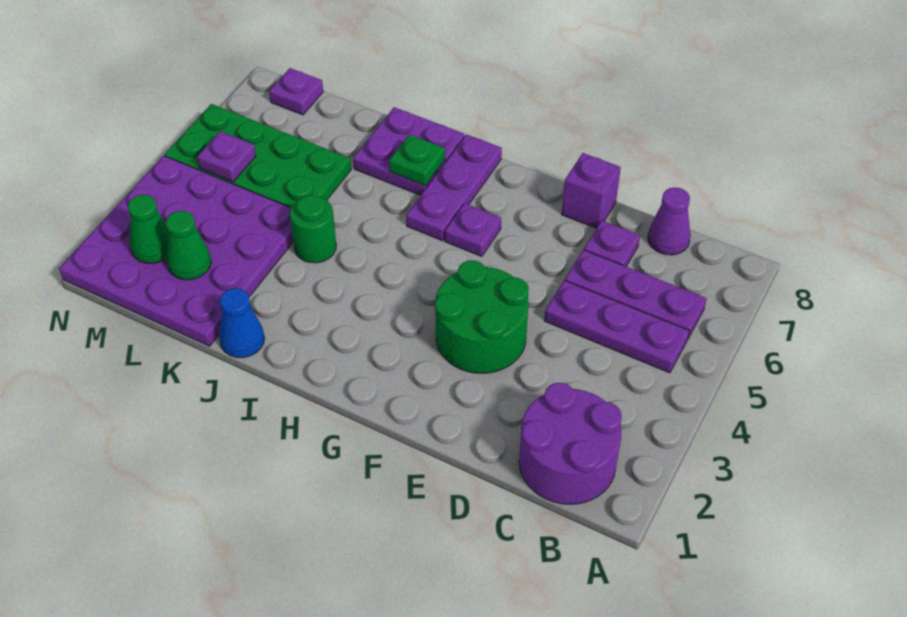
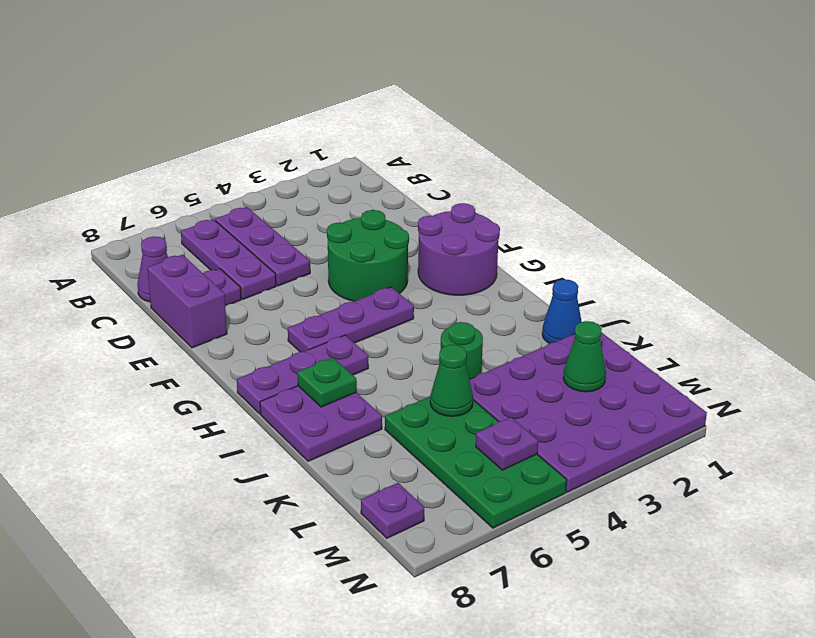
purple round brick B1:C2 level 1 -> purple round brick F1:G2 level 1
purple brick E8 level 1 -> purple brick D8:E8 level 1
purple plate G6 level 1 -> purple plate G4:G6 level 1
green cone M2 level 2 -> green cone K5 level 2

